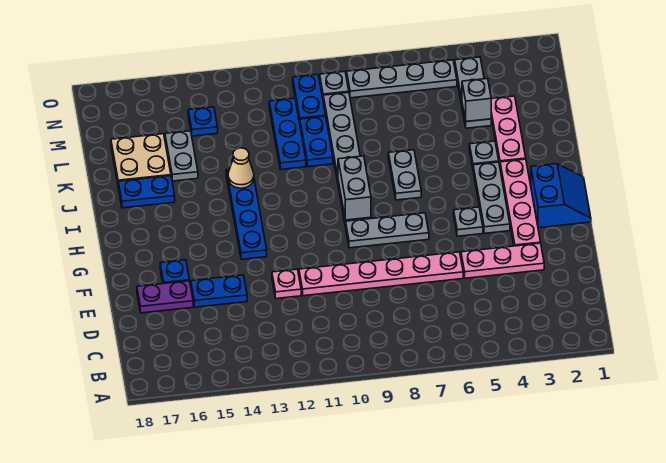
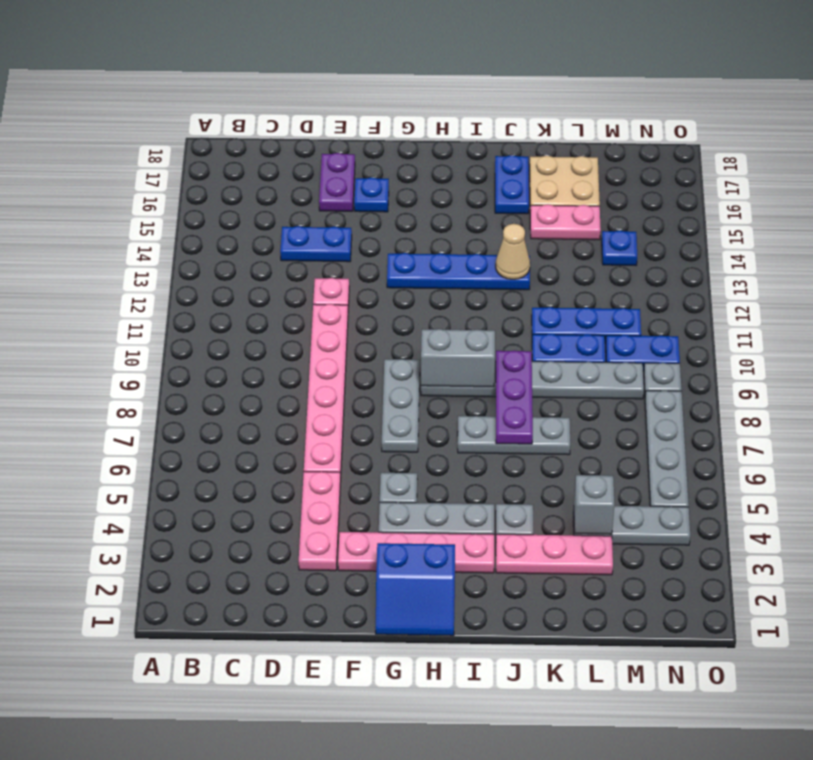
blue plate E14:E15 level 1 -> blue plate D14:E14 level 1
grey plate I7:J7 level 1 -> grey plate I7:K7 level 1
none -> purple plate J7:J9 level 2
grey plate K15:L15 level 1 -> pink plate K15:L15 level 1

